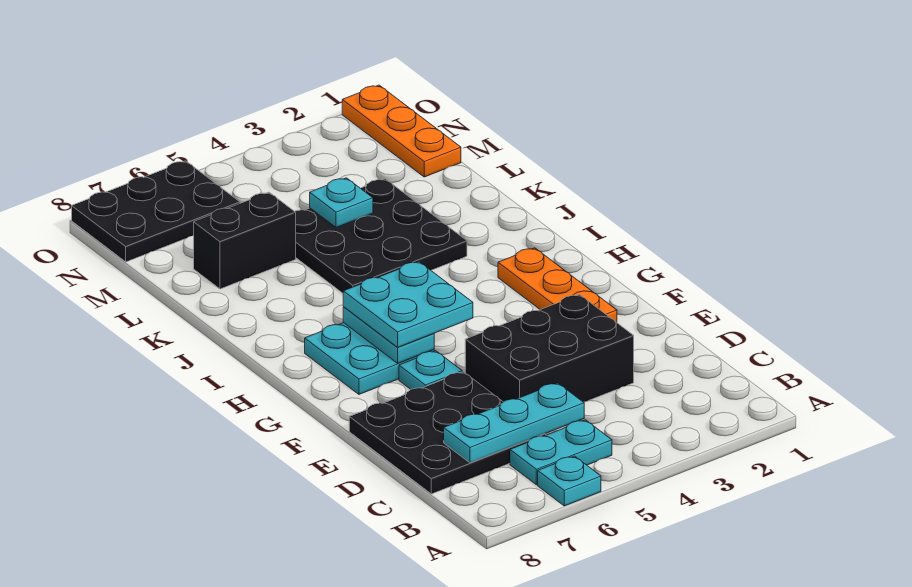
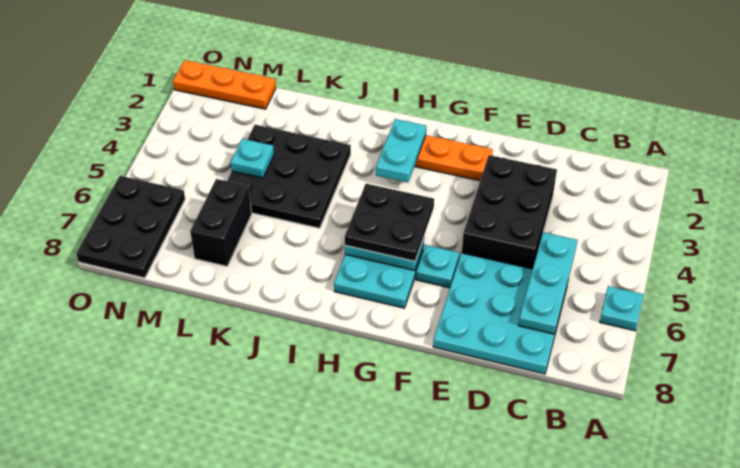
cyan plate B5:B6 level 1 -> cyan plate H2:H3 level 2
black plate C6:E8 level 1 -> cyan plate C6:E8 level 1
cyan plate G5:H6 level 3 -> black plate G5:H6 level 3

